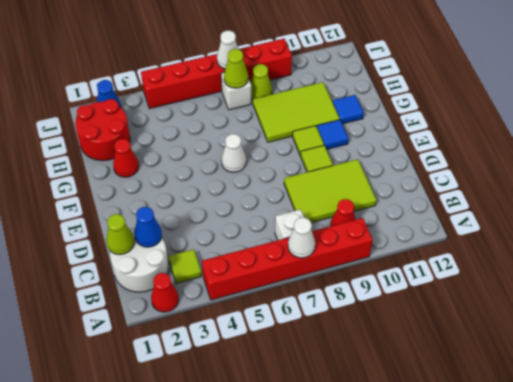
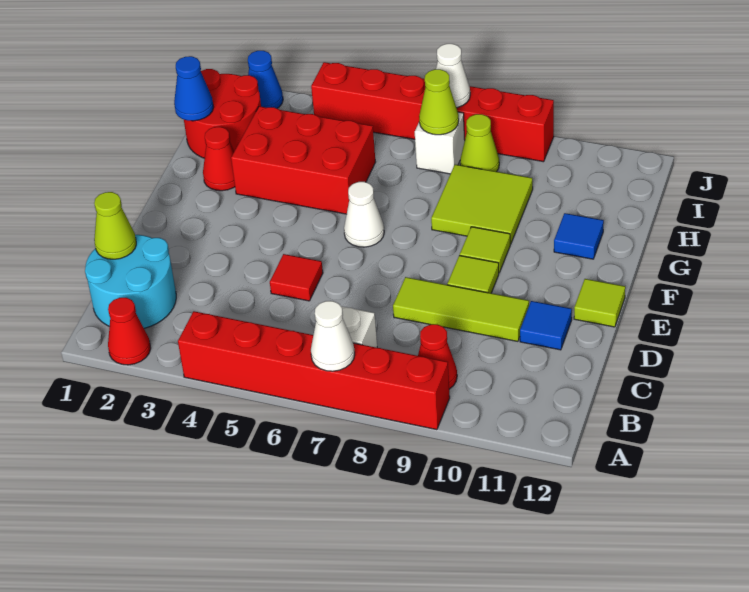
white round brick B1:C2 level 1 -> cyan round brick B1:C2 level 1
lime tile B3 level 1 -> lime tile E12 level 1
blue cone C2 level 2 -> blue cone H1 level 2
lime tile C8:D10 level 1 -> lime tile D8:D10 level 1
none -> red tile D5 level 1
blue tile F10 level 1 -> blue tile D11 level 1
none -> red brick G3:H5 level 1
lime tile G8:H10 level 1 -> lime tile G8:H9 level 1

